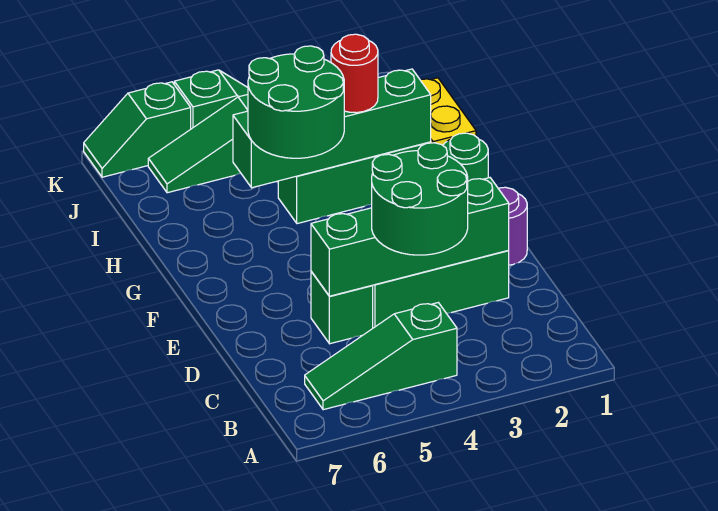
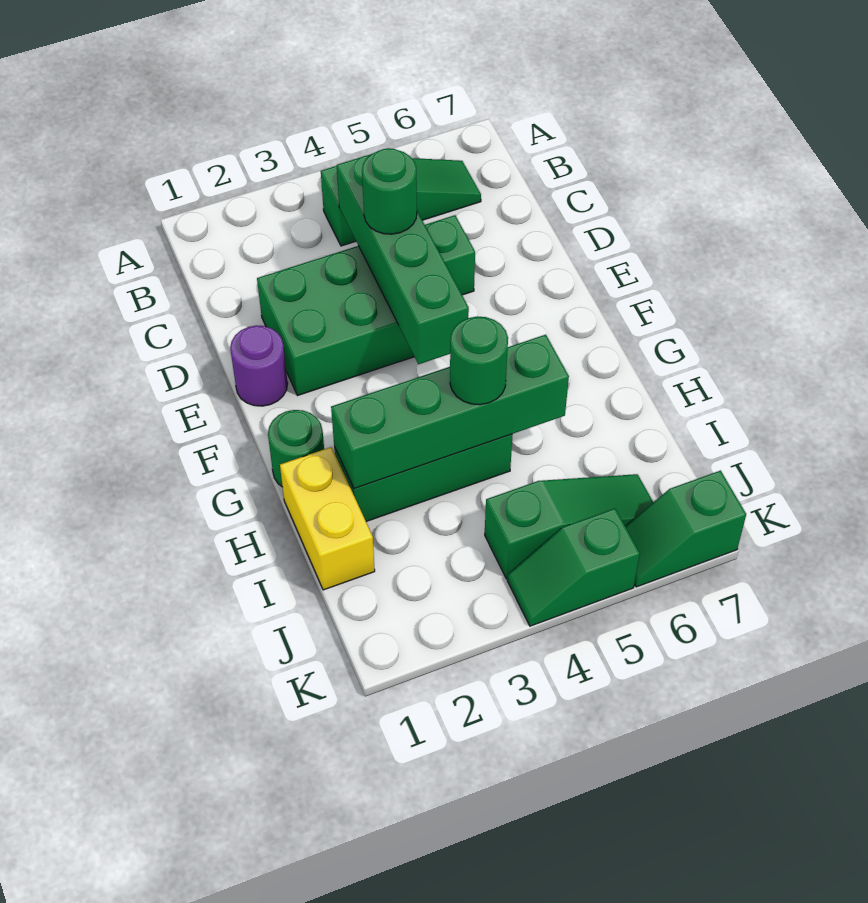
green round brick C3:D4 level 3 -> green round brick D4 level 3
green brick D2:D5 level 2 -> green brick C4:F4 level 2
green round brick G4:H5 level 3 -> green round brick H4 level 3
red round brick H3 level 3 -> none
green slope K6:K7 level 1 top 6 -> green slope K6:K7 level 1 top 7

